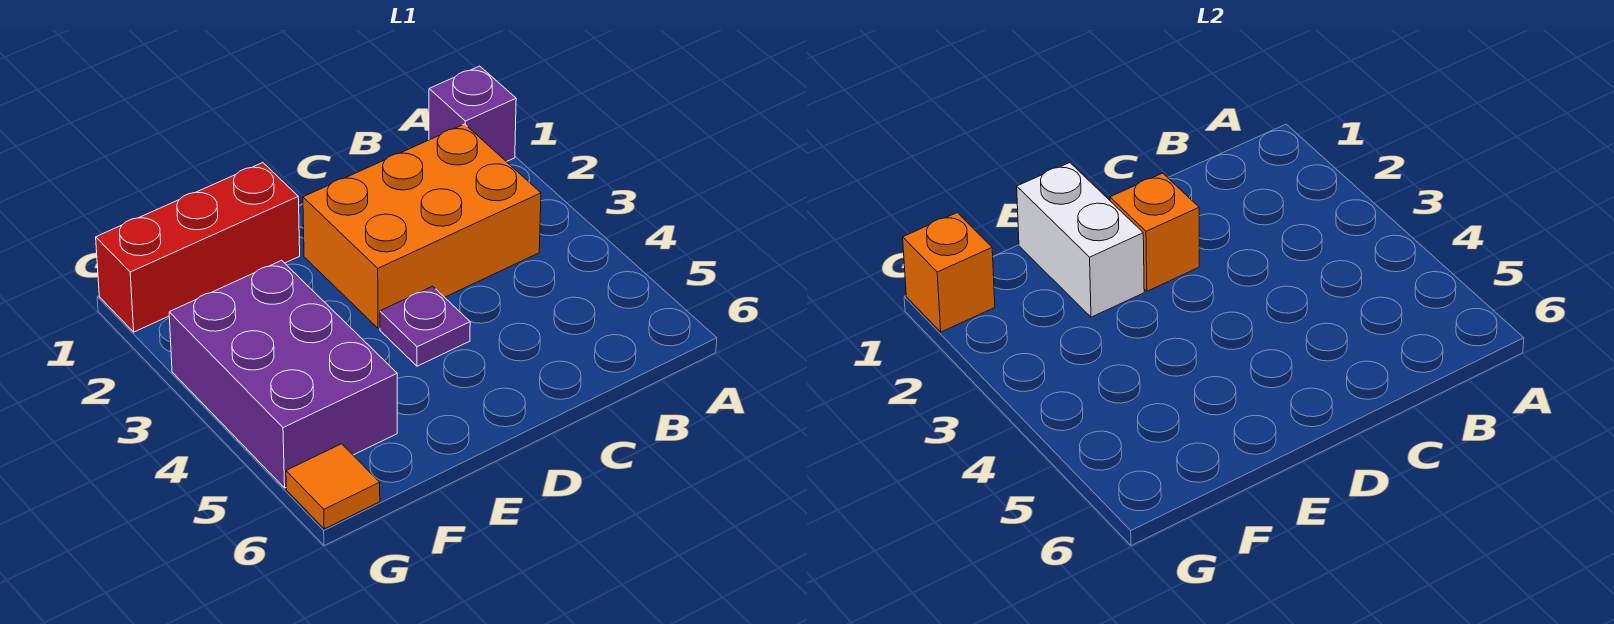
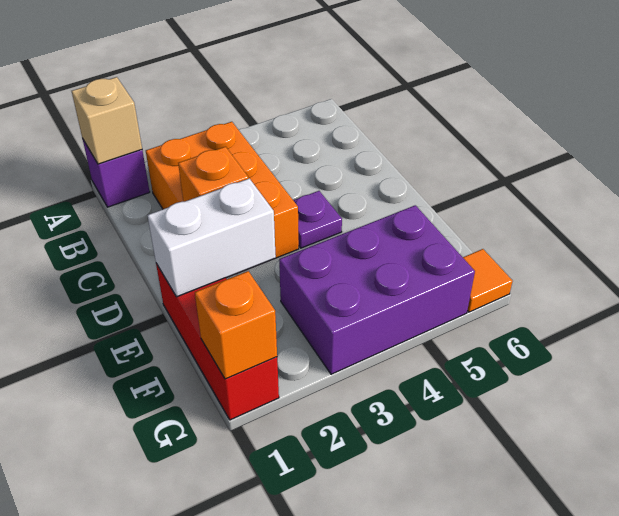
none -> tan brick A1 level 2

